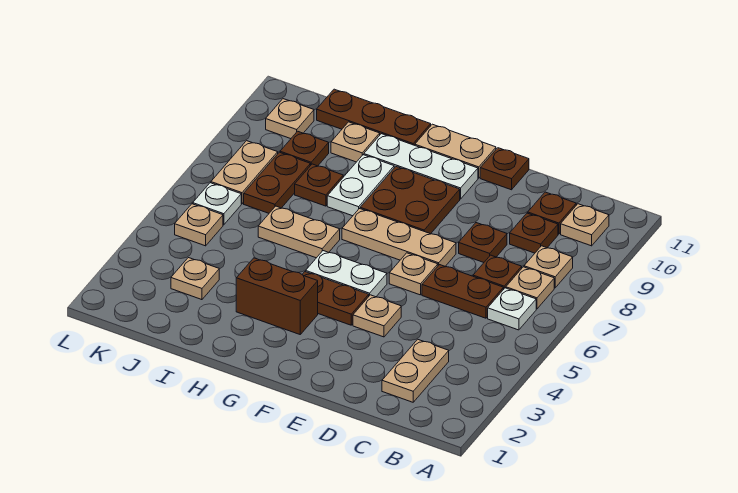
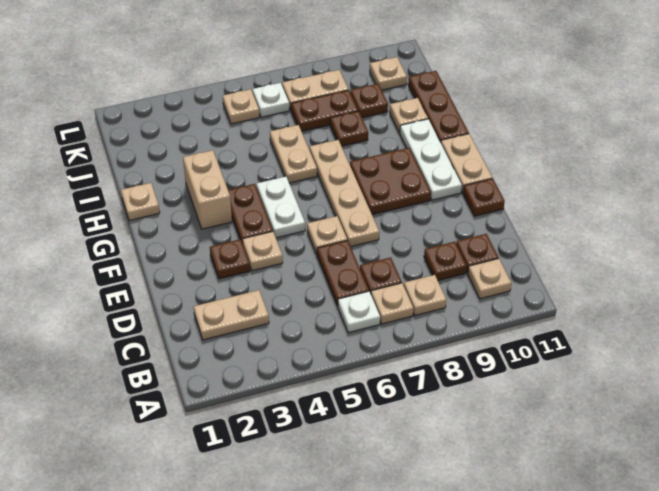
brown plate D8 level 1 -> brown plate E3 level 1
tan plate E7:G7 level 1 -> tan plate E7:H7 level 1
brown brick G3:H3 level 1 -> tan brick G3:H3 level 1
white plate H8:H9 level 1 -> none
tan plate J3 level 1 -> tan plate H1 level 1

